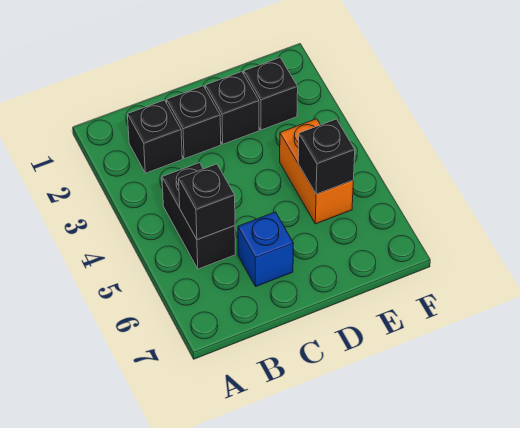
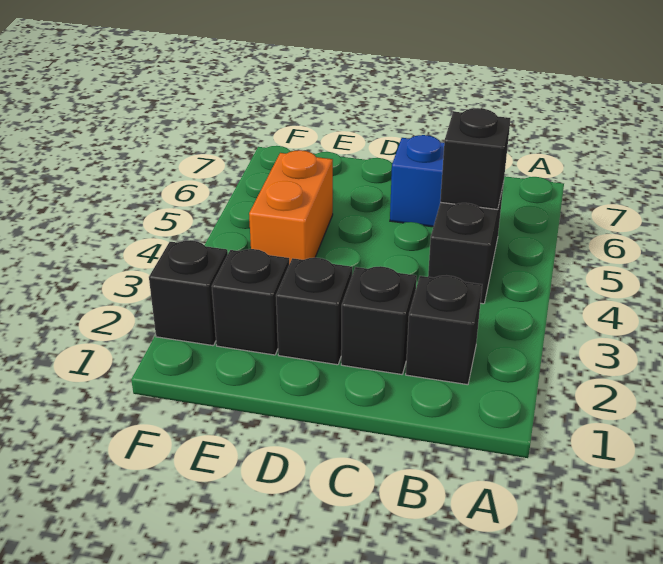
black brick E5 level 2 -> black brick F2 level 1

